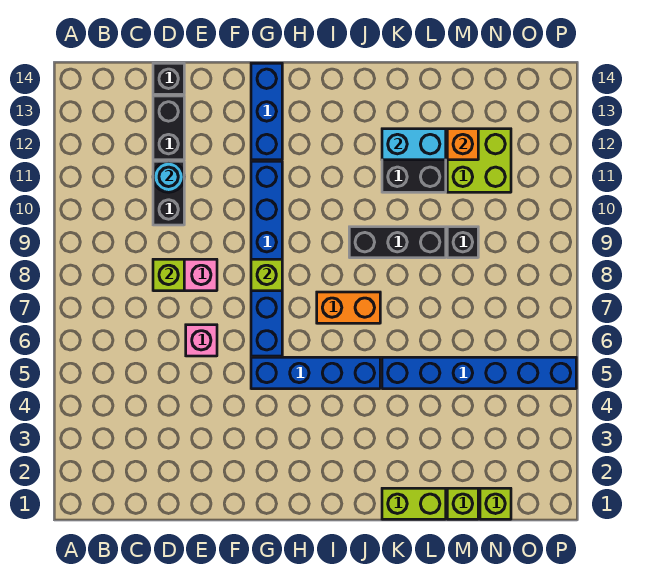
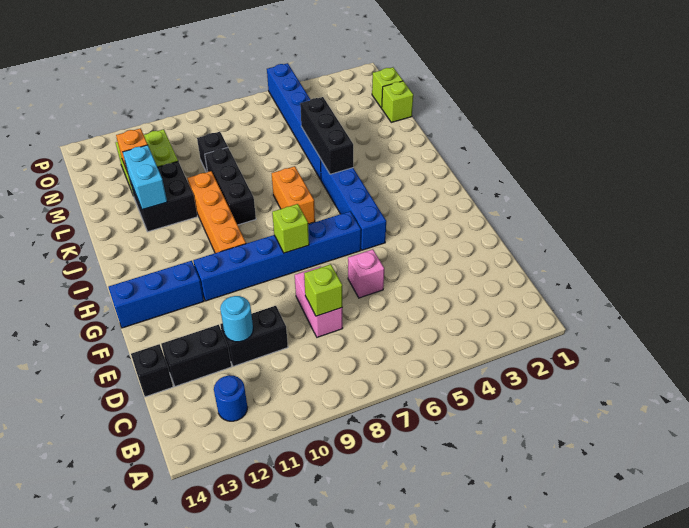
none -> blue round brick B12 level 1
none -> orange brick H10:K10 level 1
none -> black brick J5:L5 level 2
lime brick K1:L1 level 1 -> none

